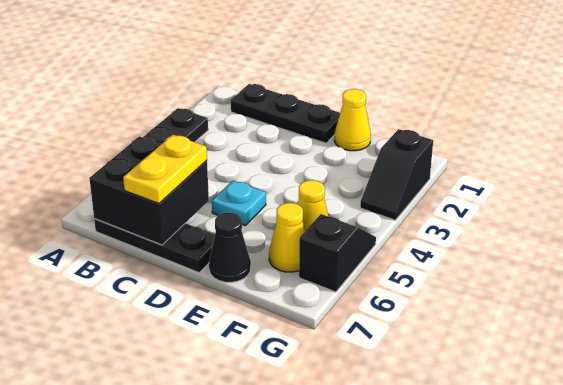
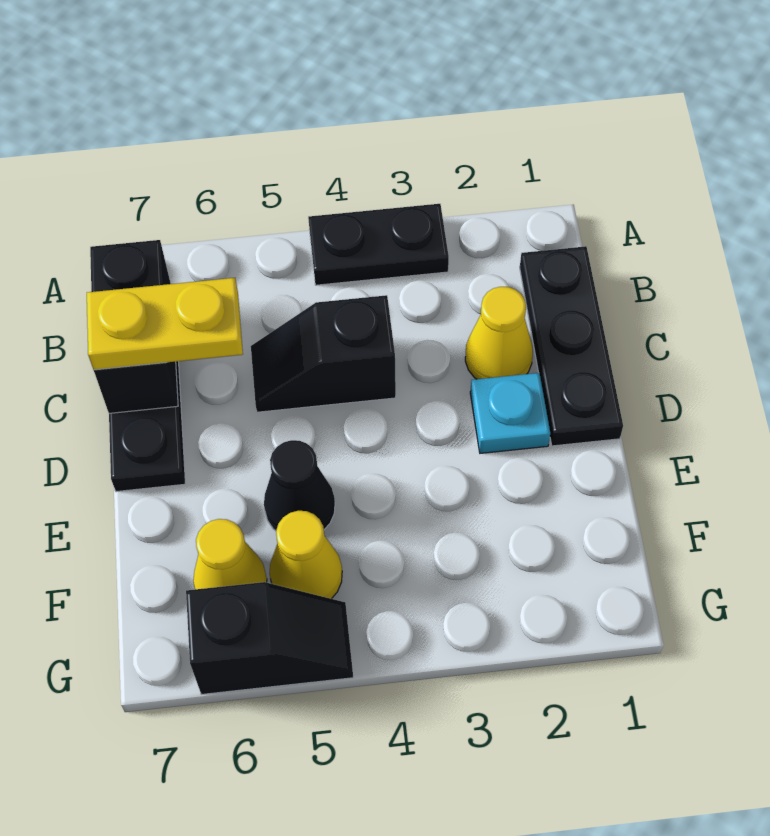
black brick B6:C7 level 2 -> black brick B7:C7 level 2
cyan plate D5 level 1 -> cyan plate D2 level 1
yellow cone E1 level 1 -> yellow cone C2 level 1
black cone E7 level 1 -> black cone E5 level 1
black slope G2:G3 level 1 top 2 -> black slope C4:C5 level 1 top 4

